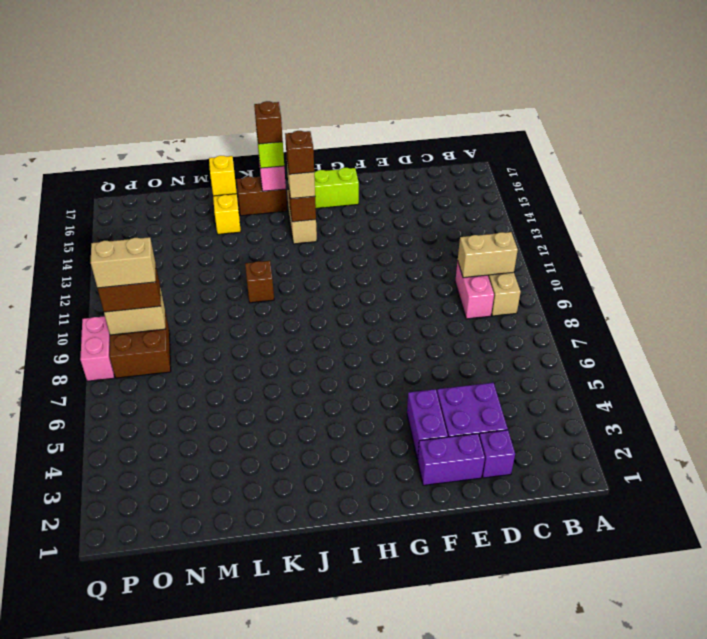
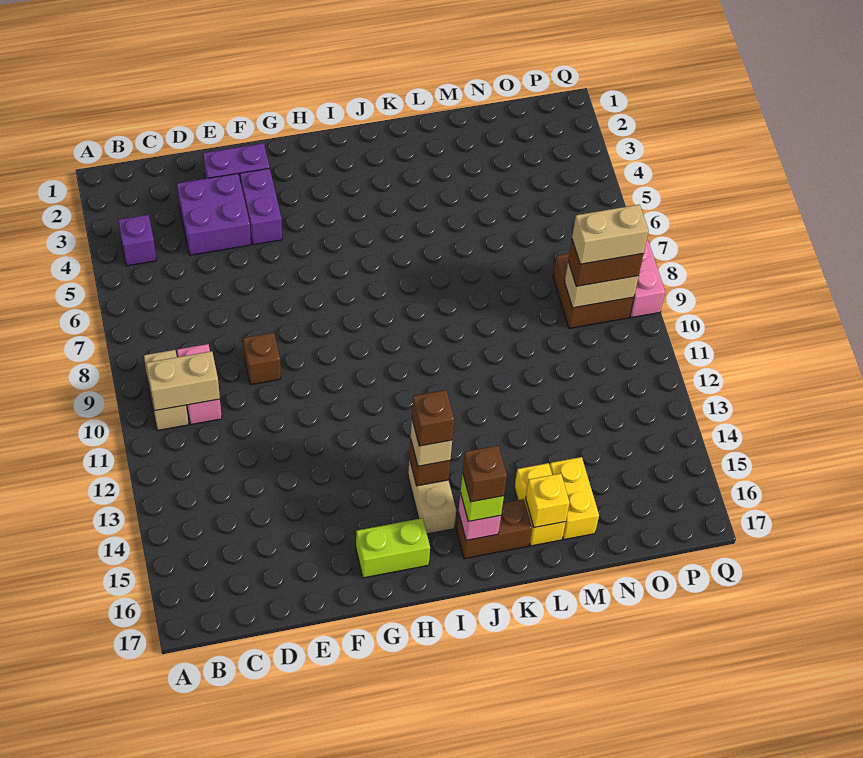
purple brick D2 level 1 -> purple brick B4 level 1
brown brick K11 level 1 -> brown brick E9 level 1
none -> yellow brick M15:M16 level 1

